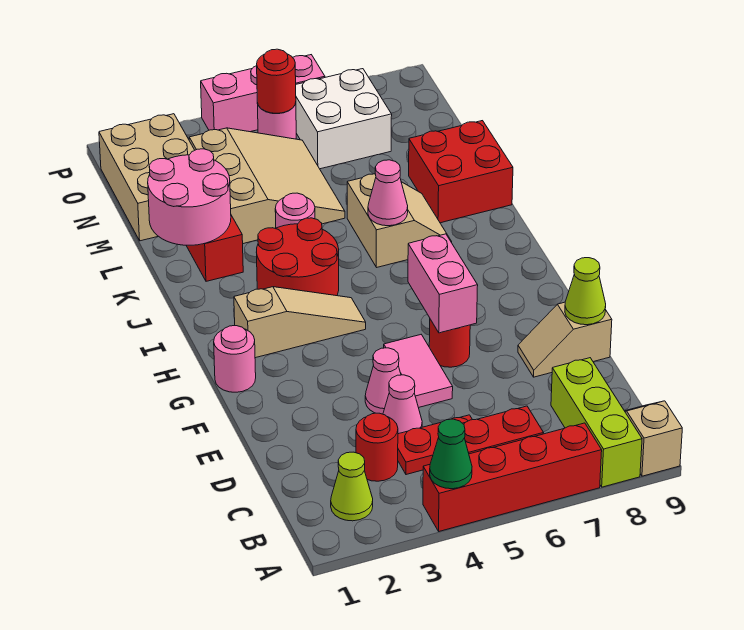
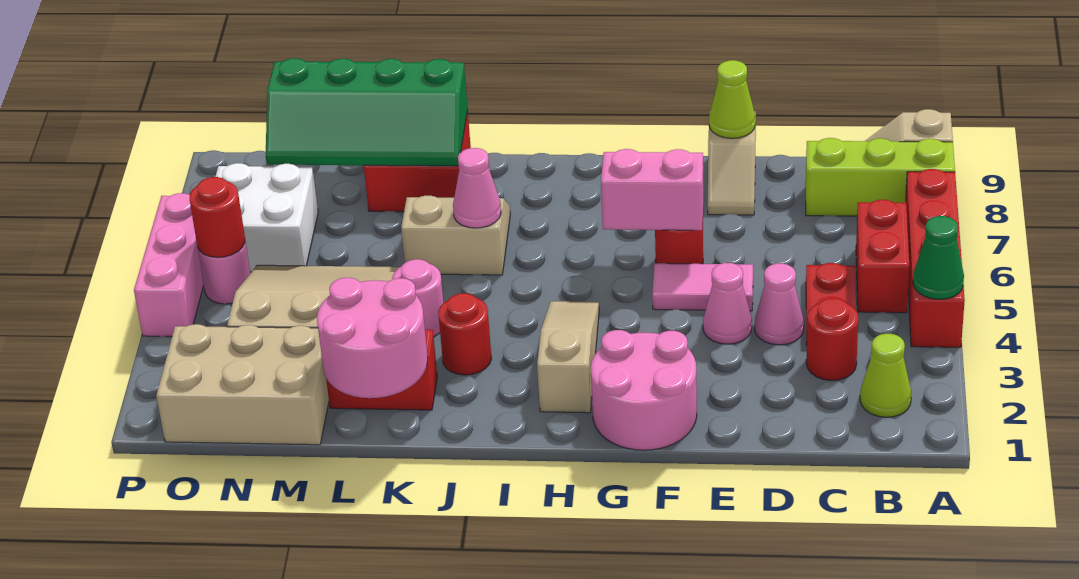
pink round brick G1 level 1 -> pink round brick F1:G2 level 1
red round brick I3:J4 level 1 -> red round brick J3 level 1
none -> green slope K8:N9 level 2 top 9

